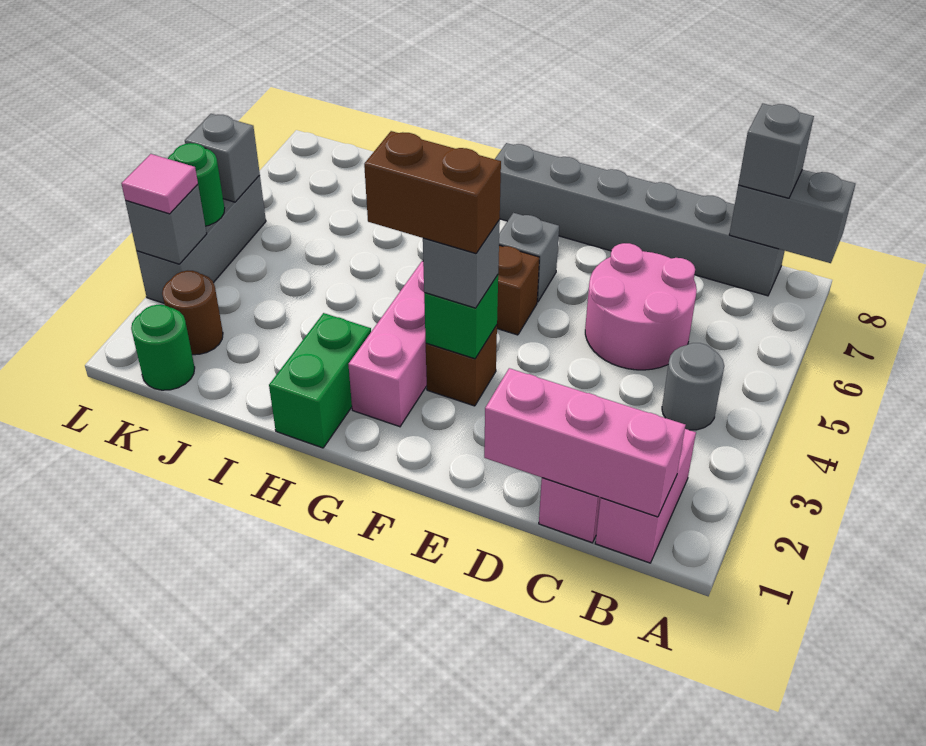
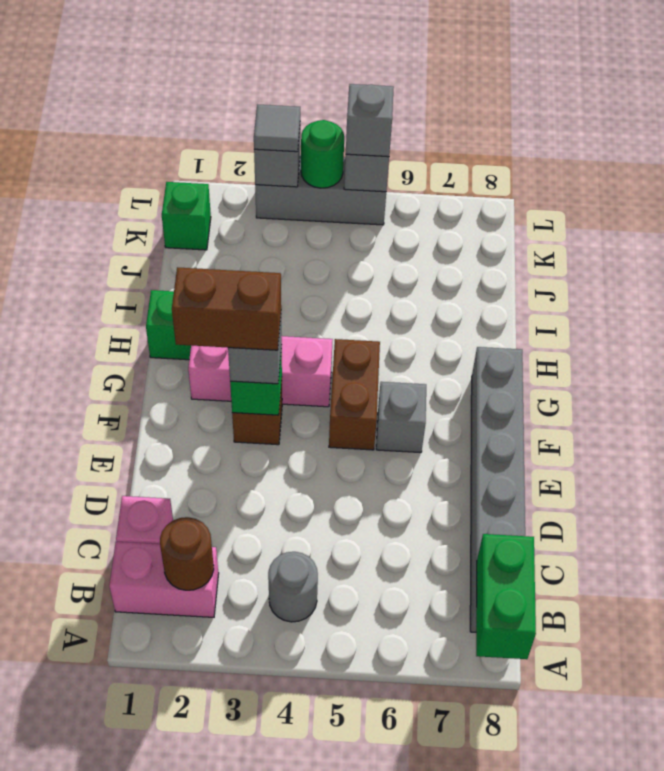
grey brick A8:B8 level 2 -> green brick A8:B8 level 2
pink brick B1:D1 level 2 -> none
grey brick B8 level 3 -> grey brick L5 level 3
pink round brick C5:D6 level 1 -> none
brown brick F3:G3 level 4 -> brown brick F2:F3 level 4
green round brick K1 level 1 -> green brick K1 level 1
brown round brick K2 level 1 -> brown round brick B2 level 2
pink tile L3 level 3 -> grey tile L3 level 3

